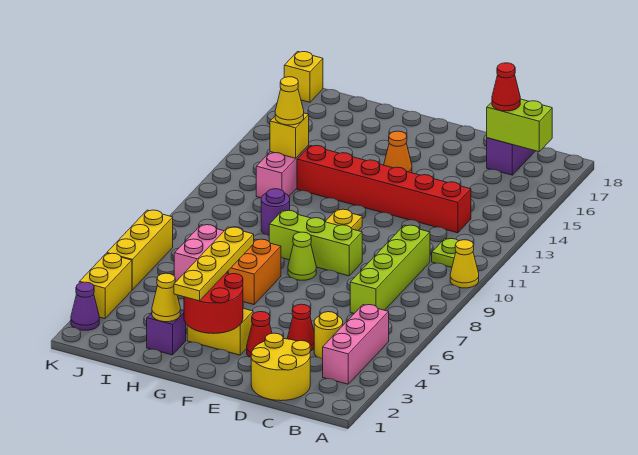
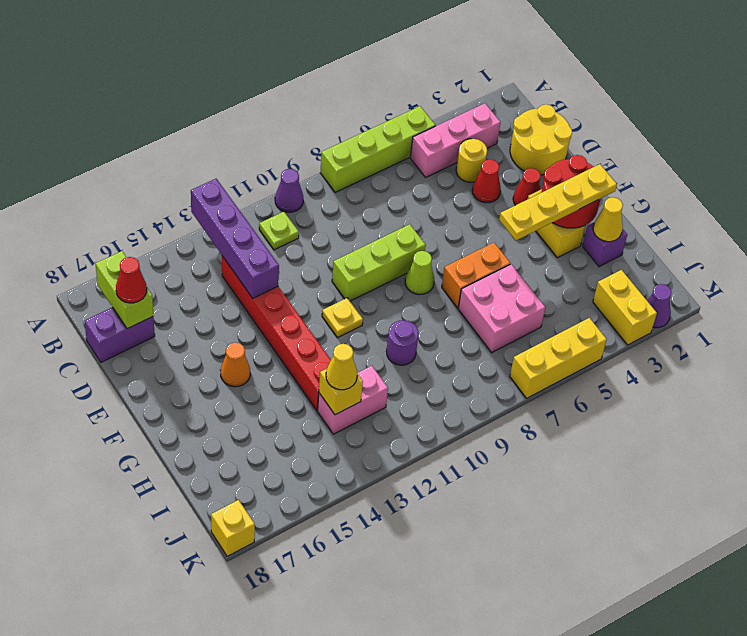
yellow cone A10 level 1 -> purple cone A10 level 1
none -> purple brick A13:D13 level 2
lime brick C7:C10 level 1 -> lime brick A5:A8 level 1
lime brick E9:G9 level 1 -> lime brick E8:E10 level 1
yellow brick K3:K4 level 1 -> yellow brick J3:K3 level 1

